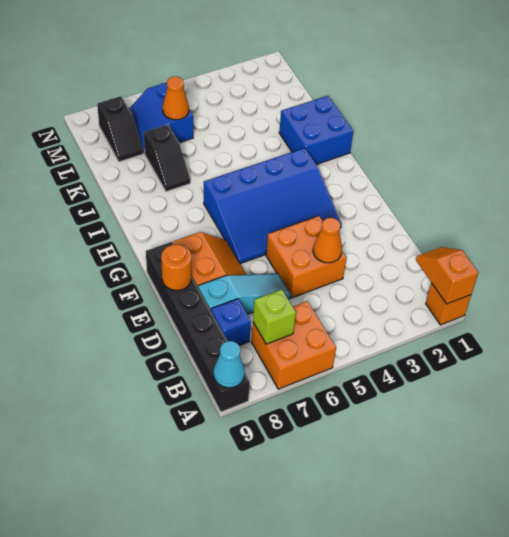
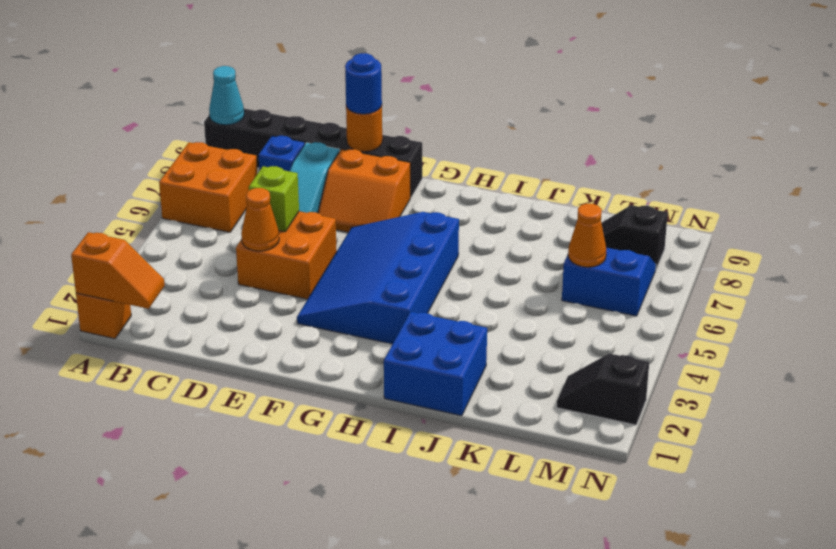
lime brick B7 level 2 -> lime brick D5 level 2
none -> blue round brick E9 level 3
black slope J7:K7 level 1 top K -> black slope M2:N2 level 1 top N

